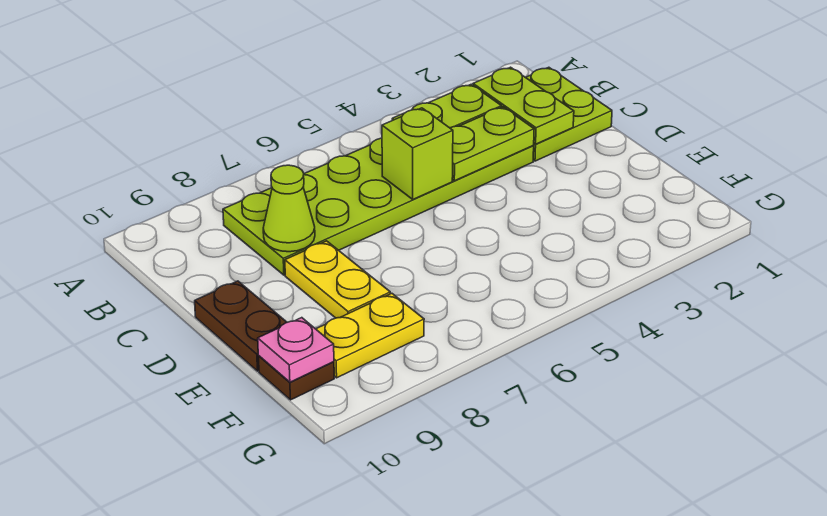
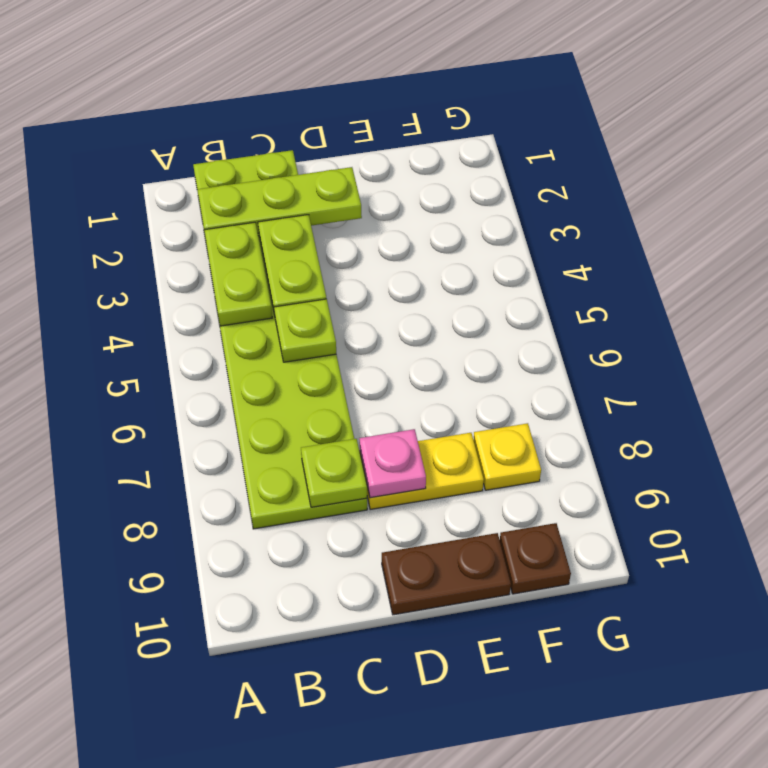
lime plate B2:C2 level 2 -> lime plate B2:D2 level 2
lime brick C5 level 2 -> lime plate C5 level 2
lime cone C8 level 2 -> lime plate C8 level 2
yellow plate F8:F9 level 1 -> yellow plate F8 level 1
pink plate F10 level 2 -> pink plate D8 level 2

